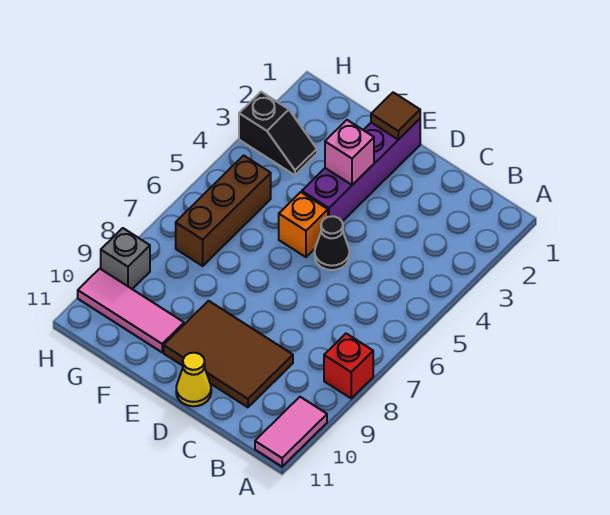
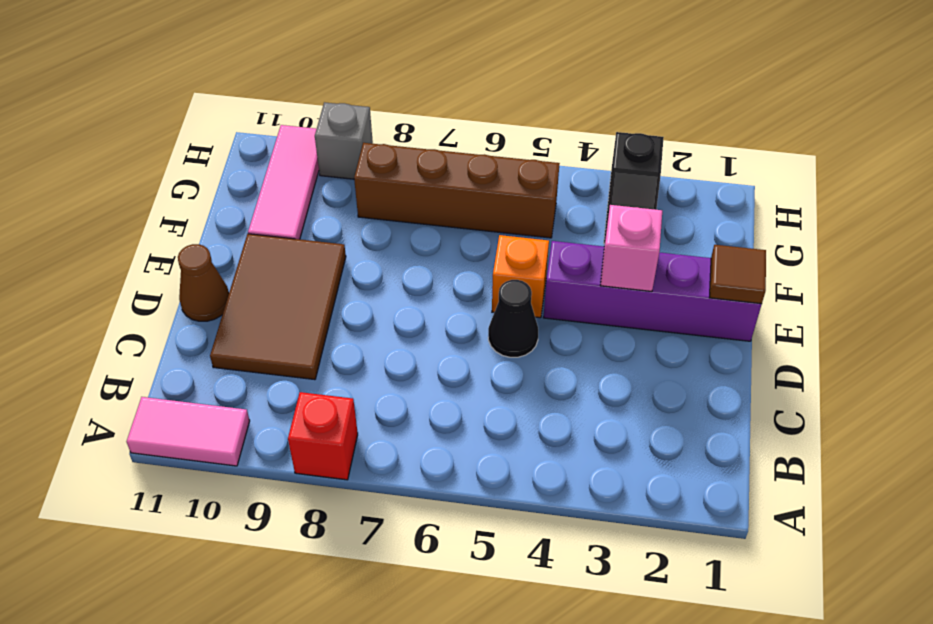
yellow cone D11 level 1 -> brown cone D11 level 1
brown brick G5:G7 level 1 -> brown brick G5:G8 level 1

